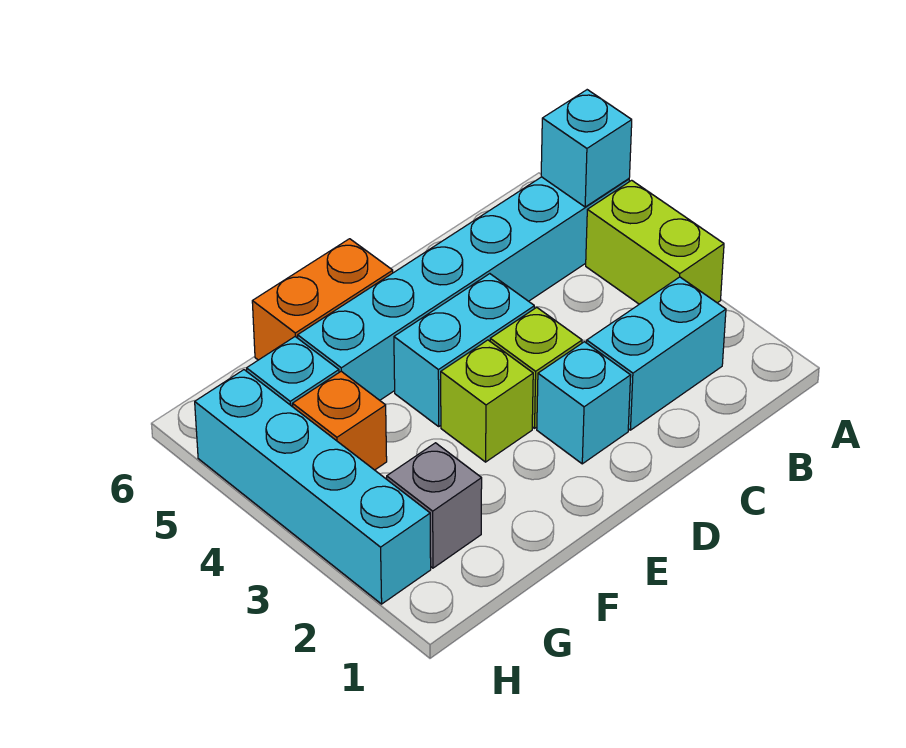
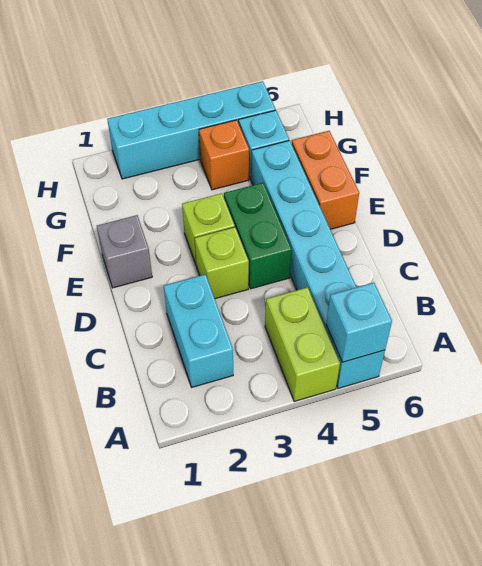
lime brick A3:A4 level 1 -> lime brick A4:B4 level 1
cyan brick D2 level 1 -> none
cyan brick D4:E4 level 1 -> green brick D4:E4 level 1
grey brick G2 level 1 -> grey brick E1 level 1

